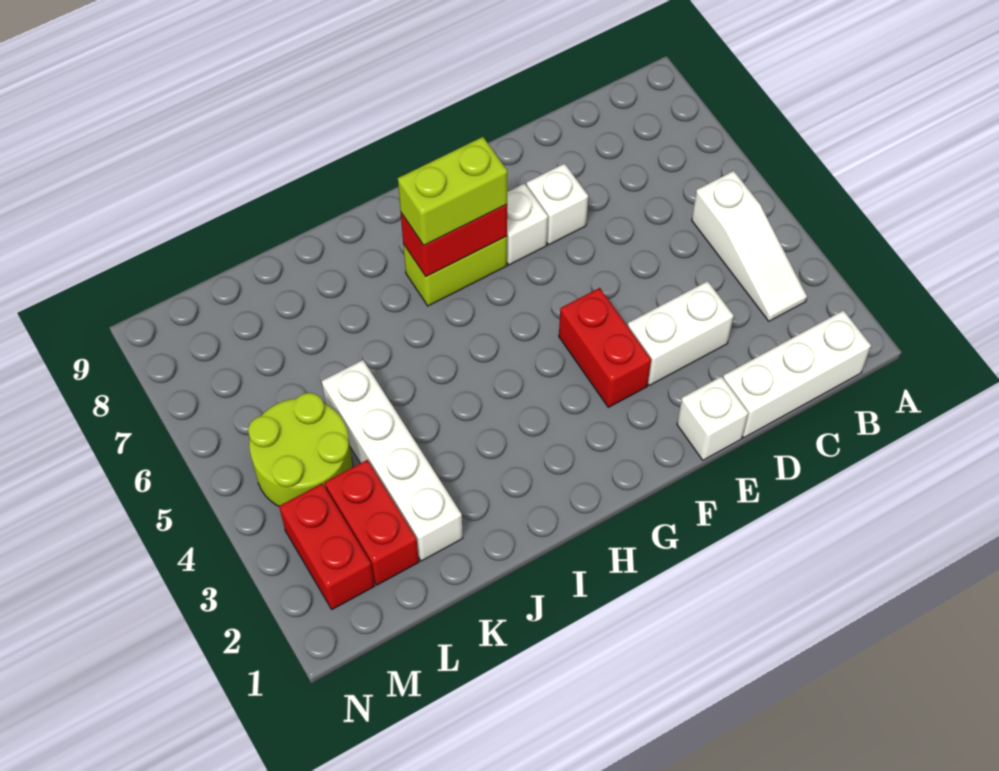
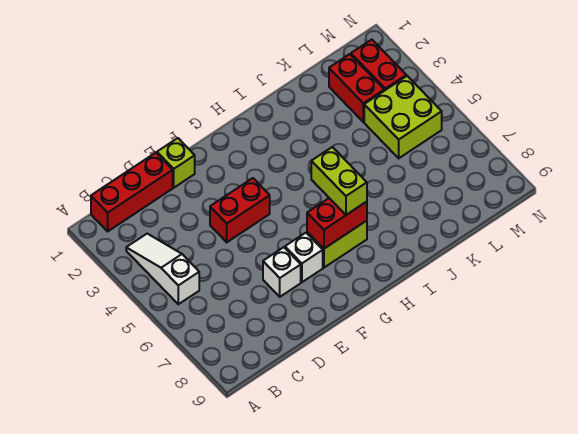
white brick B1:D1 level 1 -> red brick B1:D1 level 1
white brick D3:E3 level 1 -> none
white brick E1 level 1 -> lime brick E1 level 1
red brick F3:F4 level 1 -> red brick E4:F4 level 1
lime brick G7:H7 level 3 -> lime brick H6:H7 level 3
white brick K2:K5 level 1 -> none
lime round brick L4:M5 level 1 -> lime brick L4:M5 level 1

